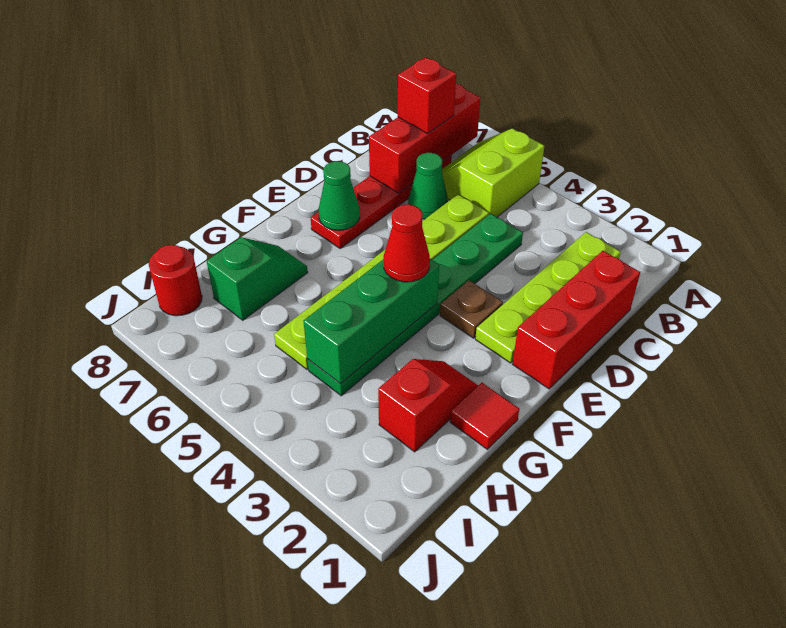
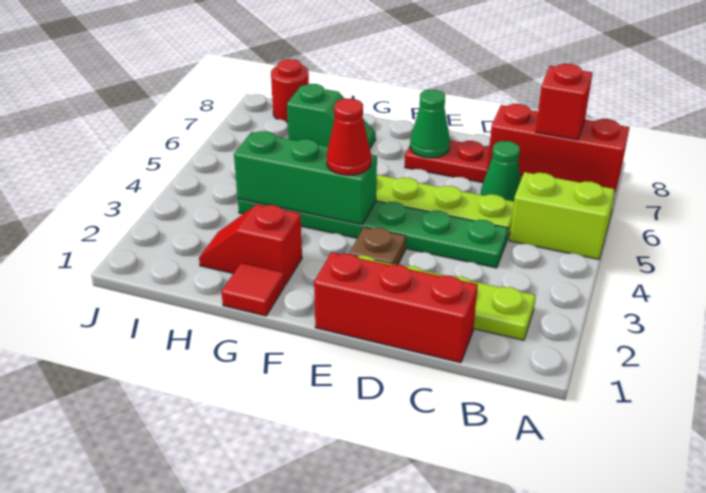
red slope G2:H2 level 1 top H -> red slope G2:H2 level 1 top G

